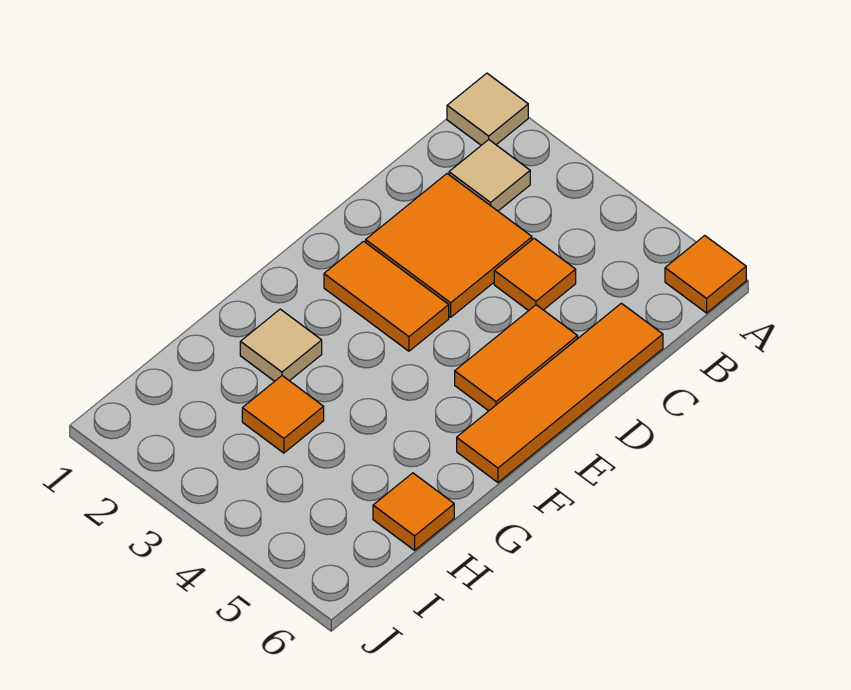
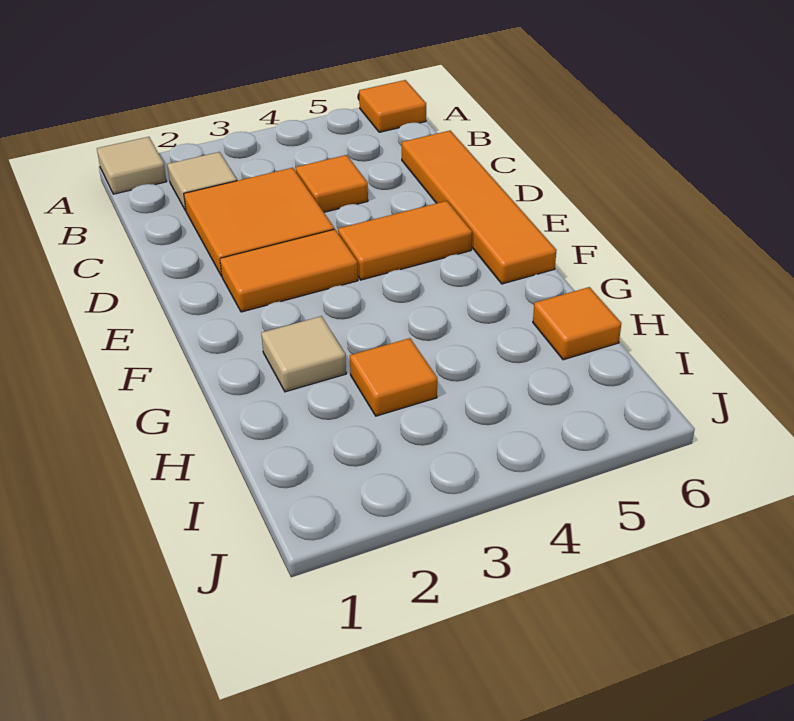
orange tile D5:E5 level 1 -> orange tile E4:E5 level 1

